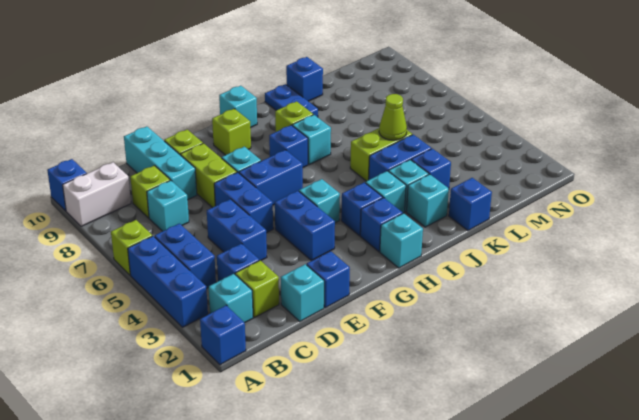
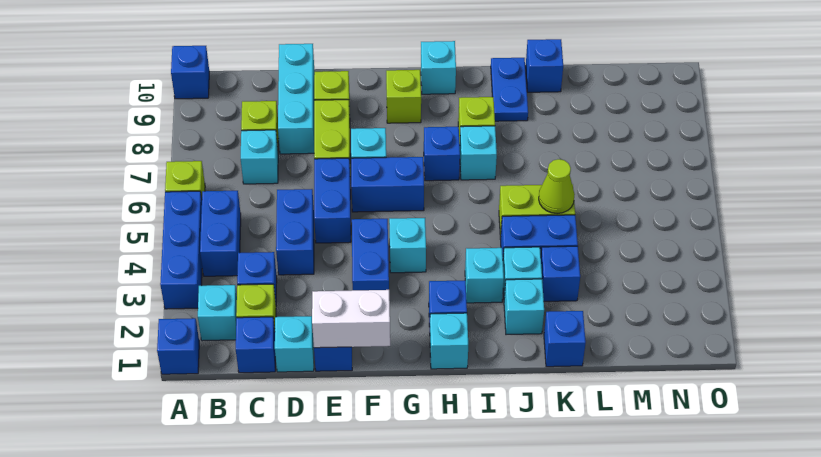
white brick A9:B9 level 1 -> white brick E1:F1 level 2
blue brick H3 level 1 -> blue brick C1 level 1

